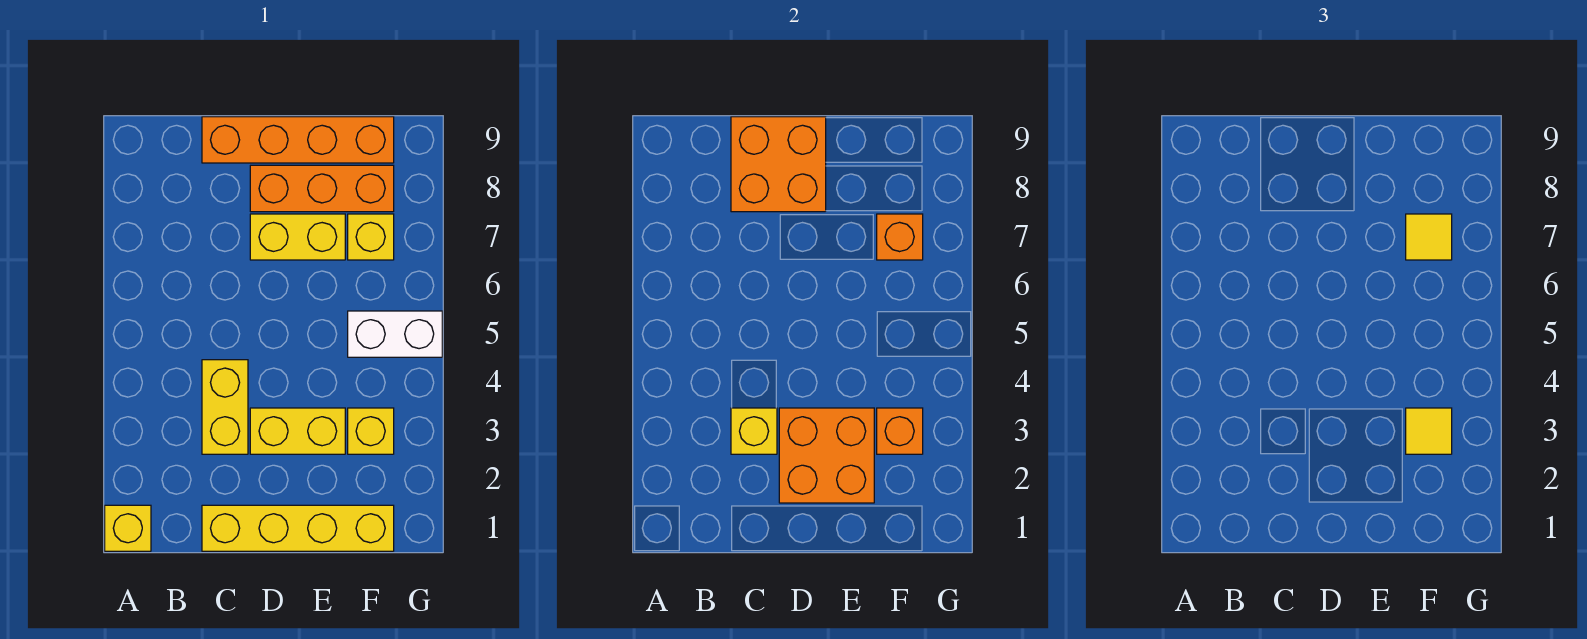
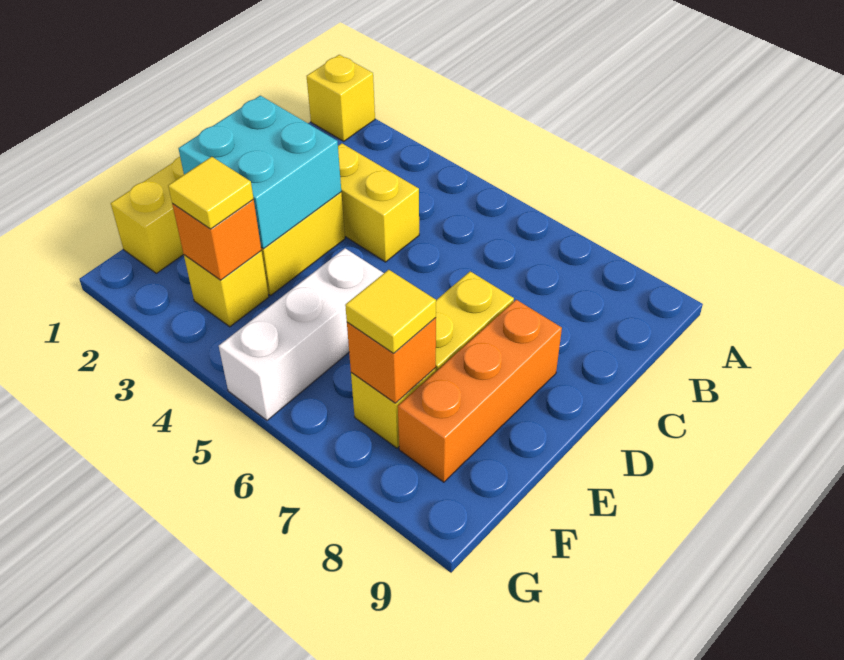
yellow brick C3 level 2 -> none
orange brick C8:D9 level 2 -> none
orange brick C9:F9 level 1 -> none
orange brick D2:E3 level 2 -> cyan brick D2:E3 level 2
white brick F5:G5 level 1 -> white brick E5:G5 level 1

